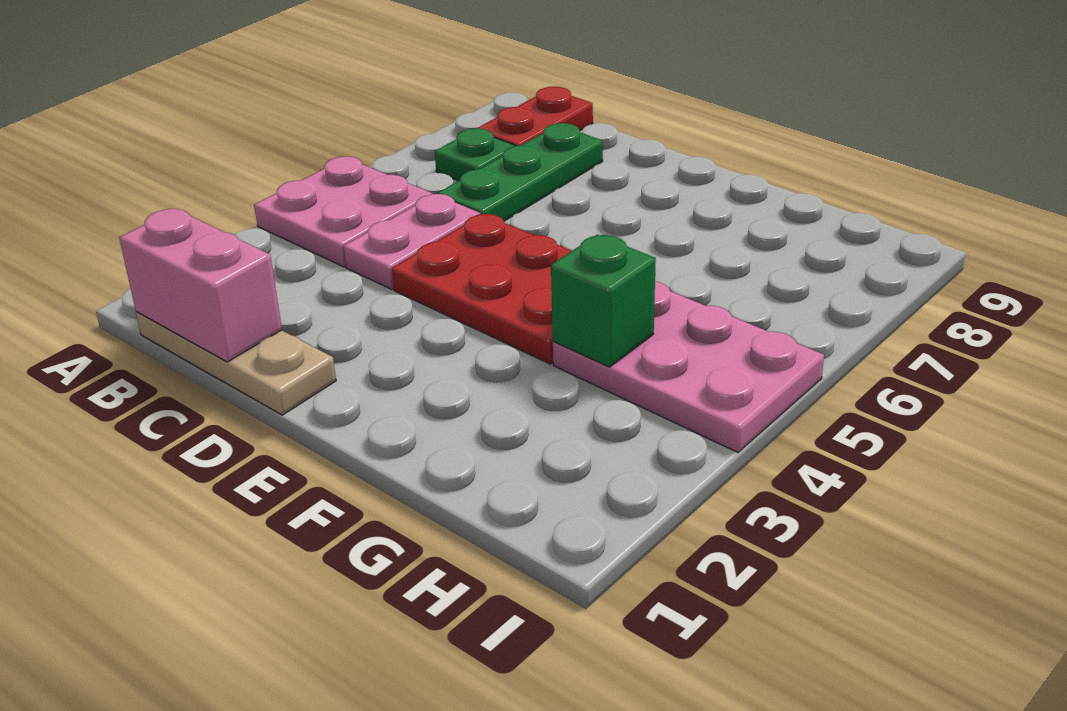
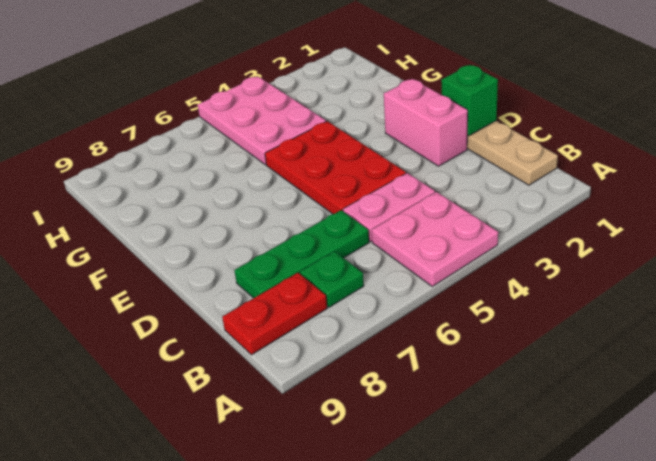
pink brick B1:C1 level 2 -> pink brick D2:E2 level 1
green brick G4 level 2 -> green brick D1 level 2

